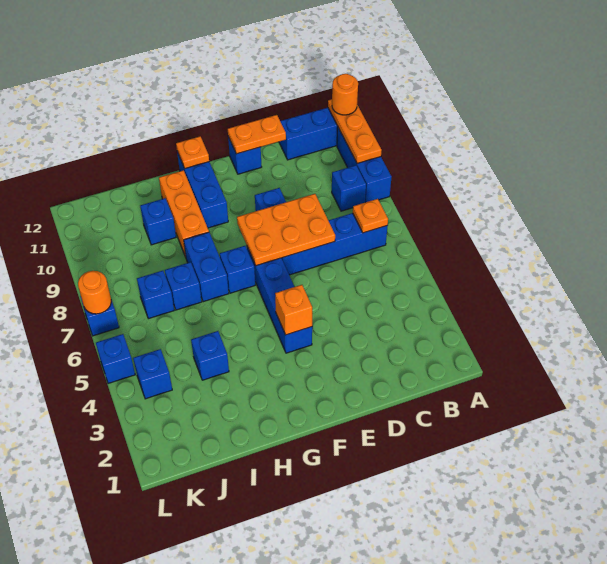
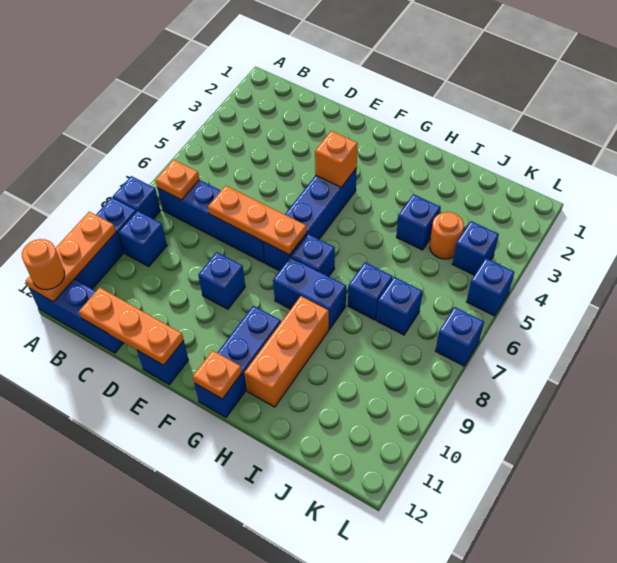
orange plate D7:F8 level 2 -> orange plate D7:F7 level 2
orange plate D12:E12 level 2 -> orange plate C12:E12 level 2
blue brick H7:H8 level 1 -> blue brick G8:H8 level 1
blue brick I10 level 1 -> blue brick A8 level 1
orange round brick L7 level 2 -> orange round brick J4 level 1

